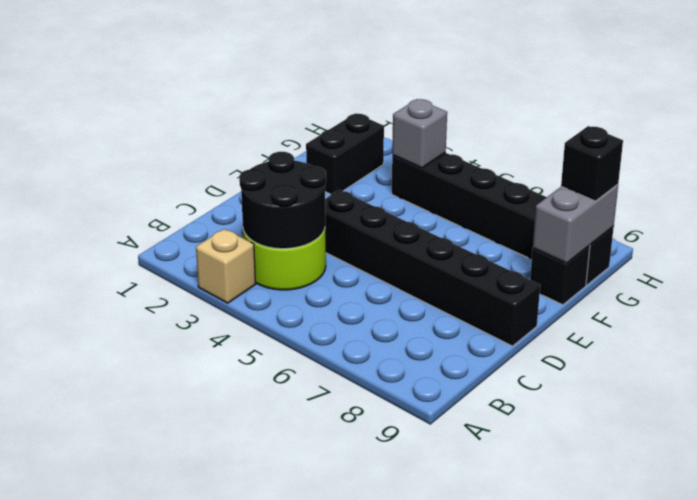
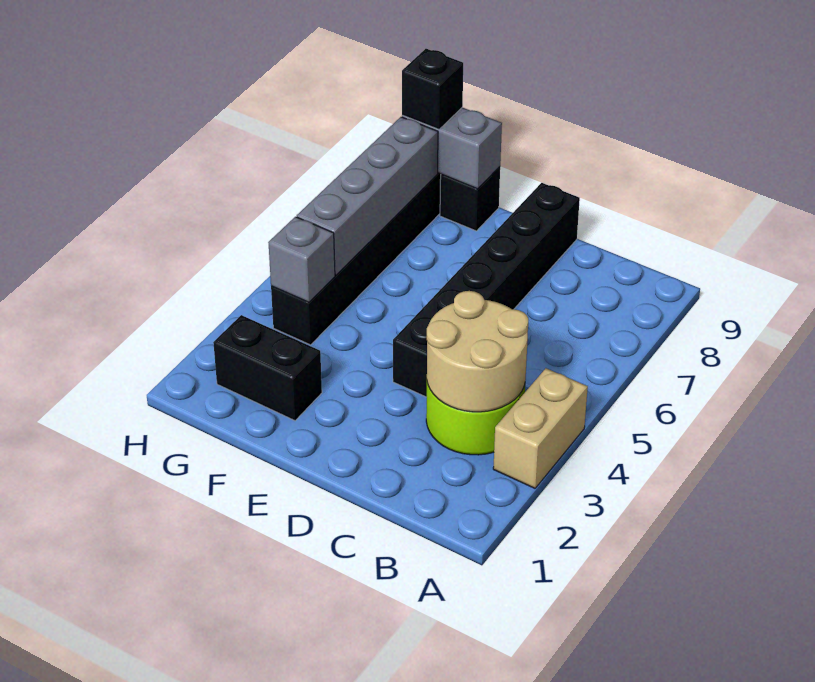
tan brick A3 level 1 -> tan brick A3:A4 level 1
black round brick B3:C4 level 2 -> tan round brick B3:C4 level 2
none -> grey brick G5:G8 level 2

